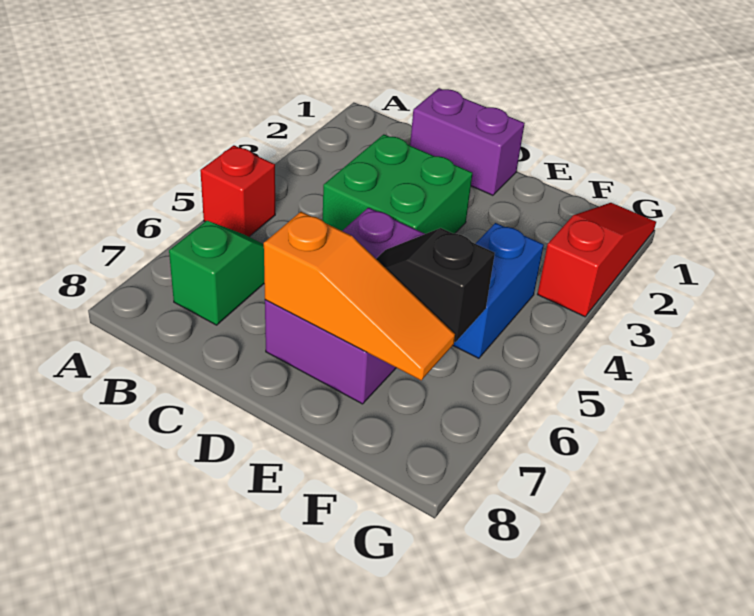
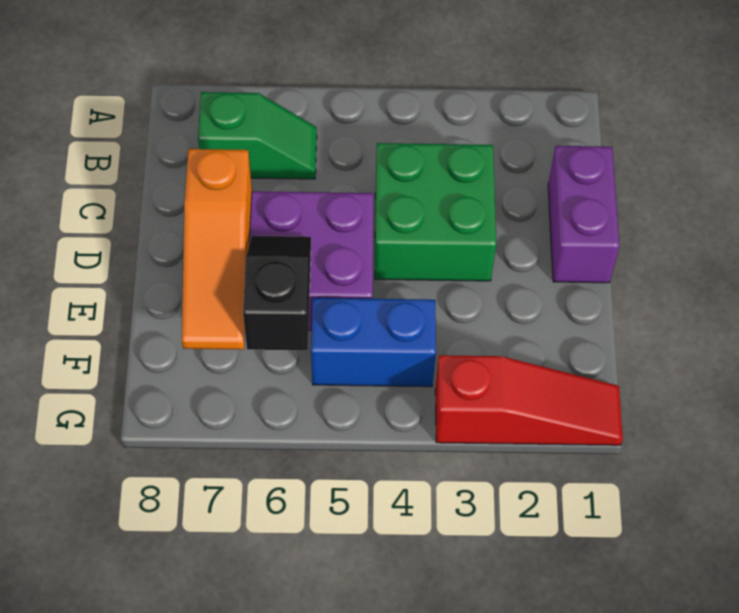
red brick A5 level 1 -> none

